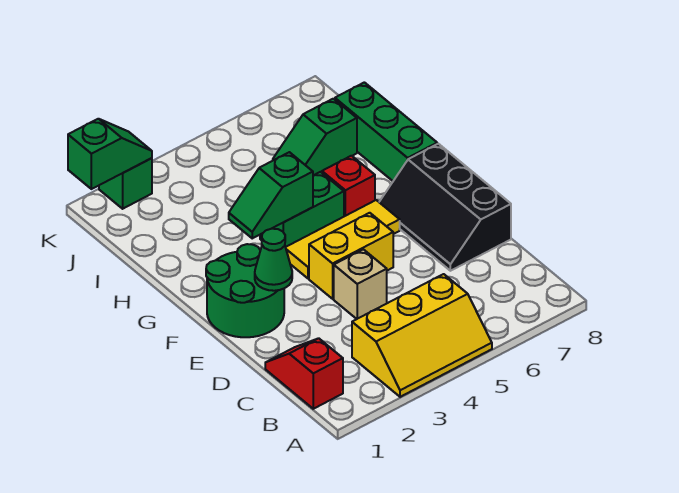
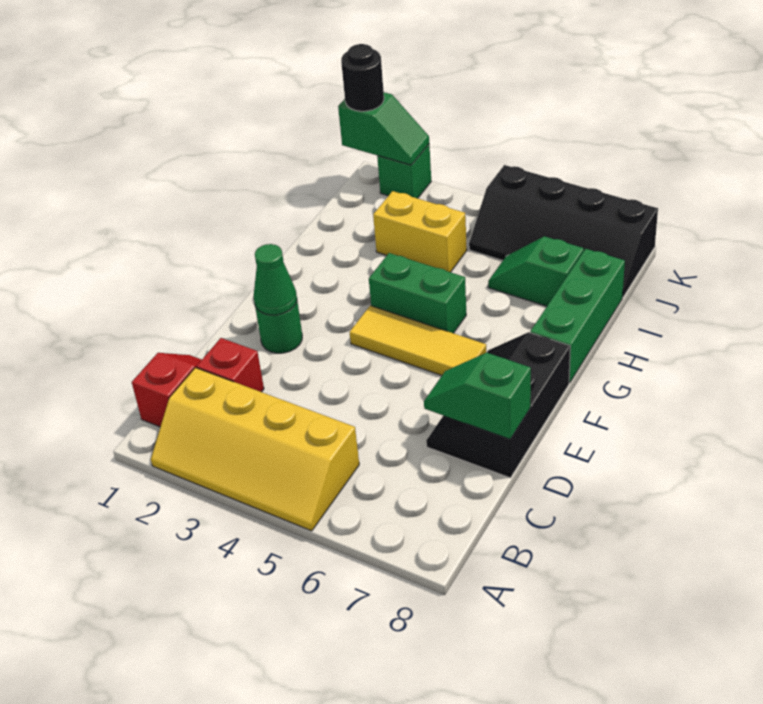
yellow slope A3:B5 level 1 top B -> yellow slope A2:B5 level 1 top B
tan brick D4 level 1 -> none
green round brick E1:F2 level 1 -> green round brick E2 level 1
yellow brick E4:E5 level 1 -> yellow brick I3:I4 level 1
green slope G3:G4 level 2 top 4 -> green slope D7:D8 level 2 top 8
red brick G6 level 1 -> red brick C2 level 1
none -> black slope J5:K8 level 1 top K
none -> black round brick K1 level 3

